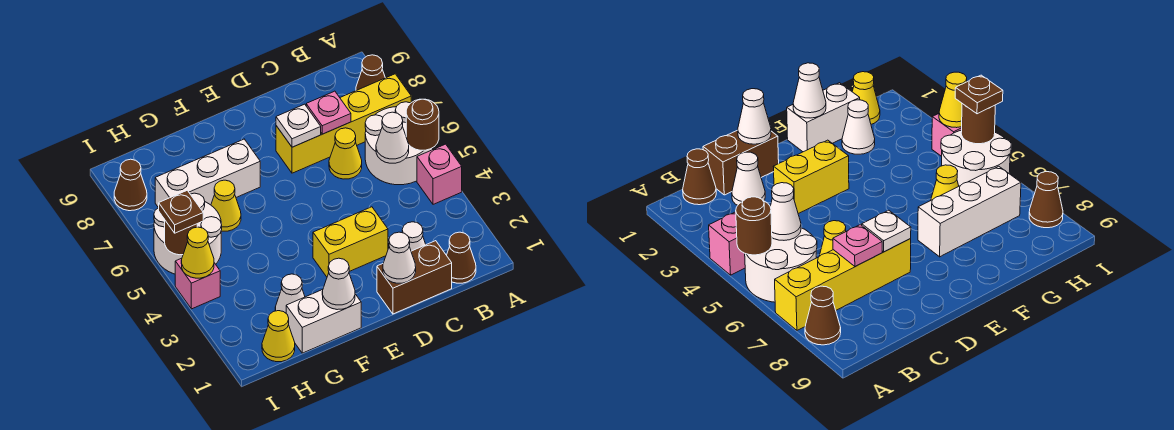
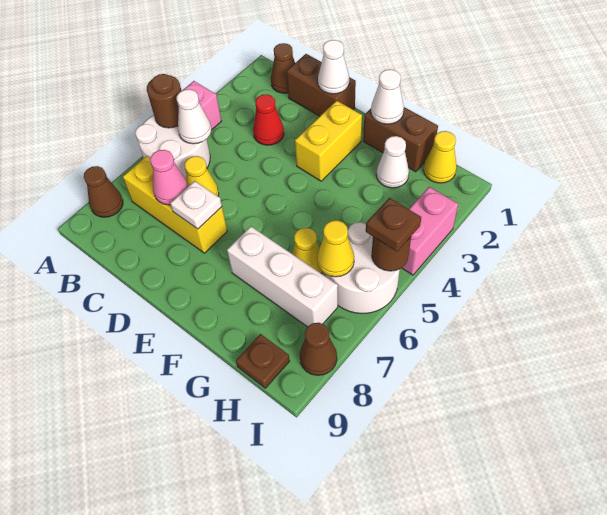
yellow brick A7:D7 level 1 -> yellow brick B7:D7 level 1
white cone C2 level 1 -> none
none -> red cone C3 level 1
pink plate C7 level 2 -> pink cone C7 level 2
yellow brick D3:E3 level 1 -> yellow brick E2:E3 level 1
white brick F1:G1 level 1 -> brown brick F1:G1 level 1
none -> brown plate H9 level 1
pink brick I4 level 1 -> pink brick I3:I4 level 1
yellow cone I4 level 2 -> yellow cone H6 level 2

